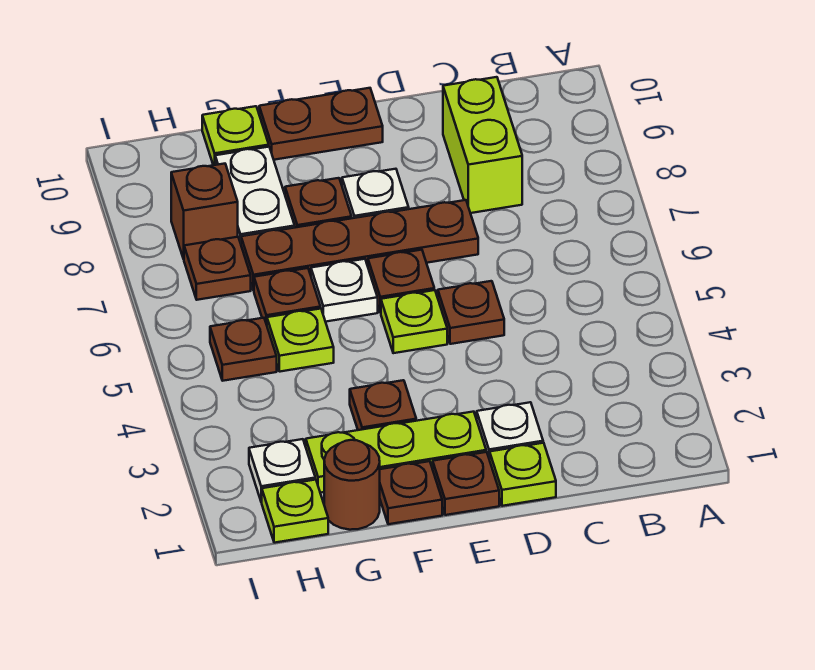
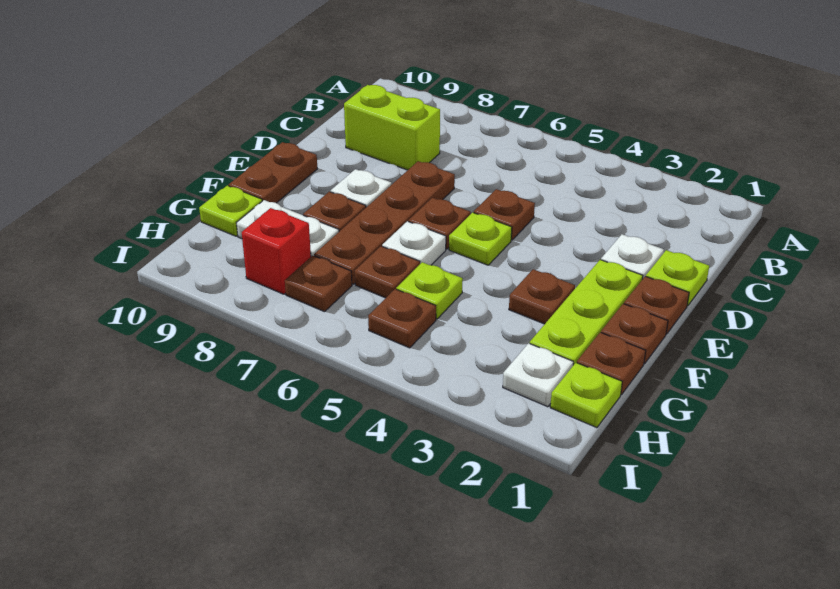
brown round brick G1 level 1 -> brown plate G1 level 1
brown brick H8 level 1 -> red brick H8 level 1

